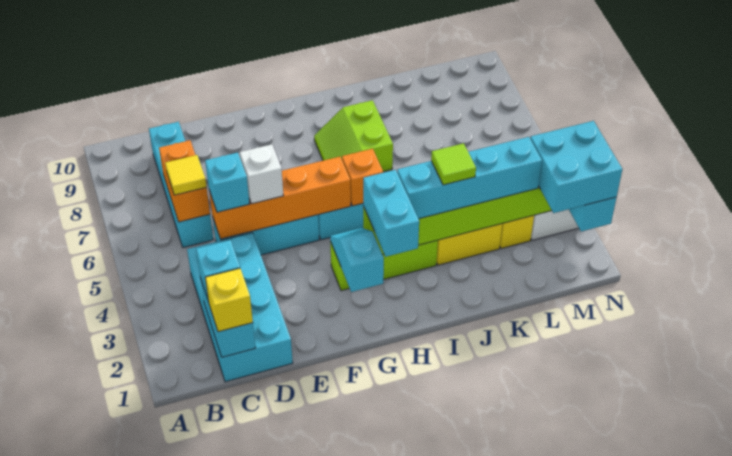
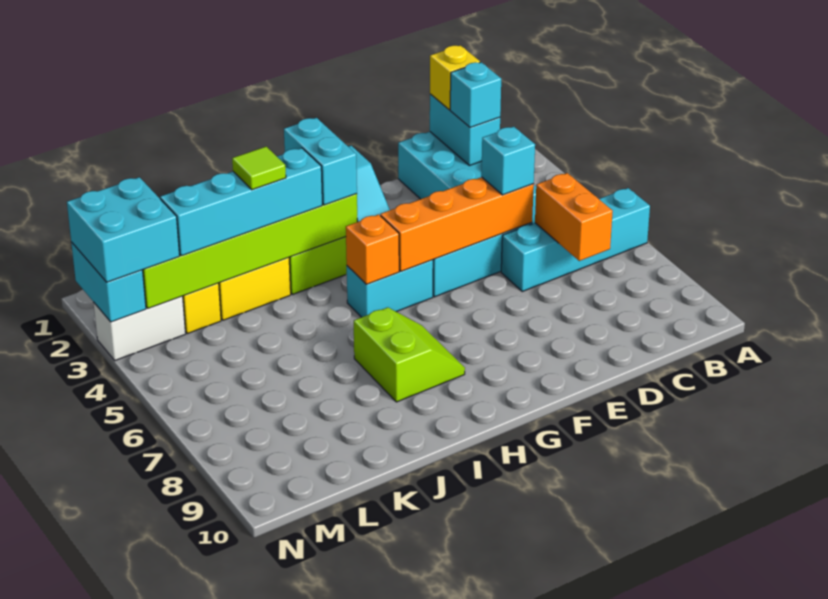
cyan brick C6:C9 level 1 -> cyan brick A6:D6 level 1
yellow tile C6 level 3 -> none
white brick E5 level 3 -> none

